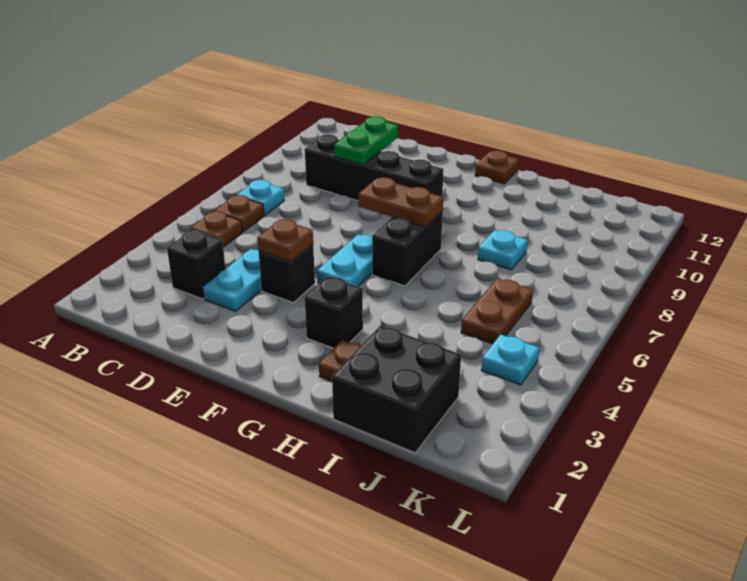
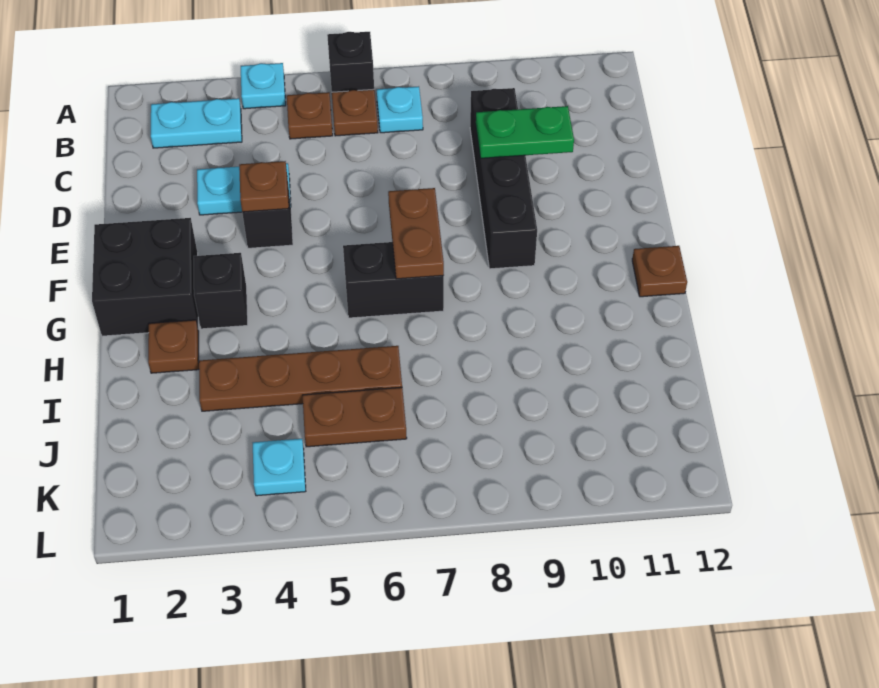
black brick C3 level 1 -> black brick A6 level 1
cyan plate F5:F6 level 1 -> cyan plate B2:B3 level 1
black brick I1:J2 level 1 -> black brick F1:G2 level 1
none -> brown plate I3:I6 level 1
cyan plate I8 level 1 -> cyan plate A4 level 1

